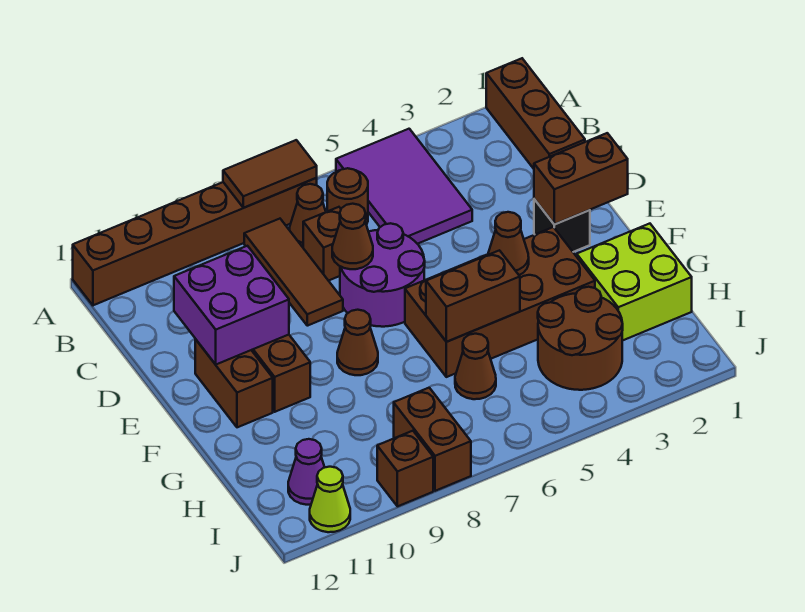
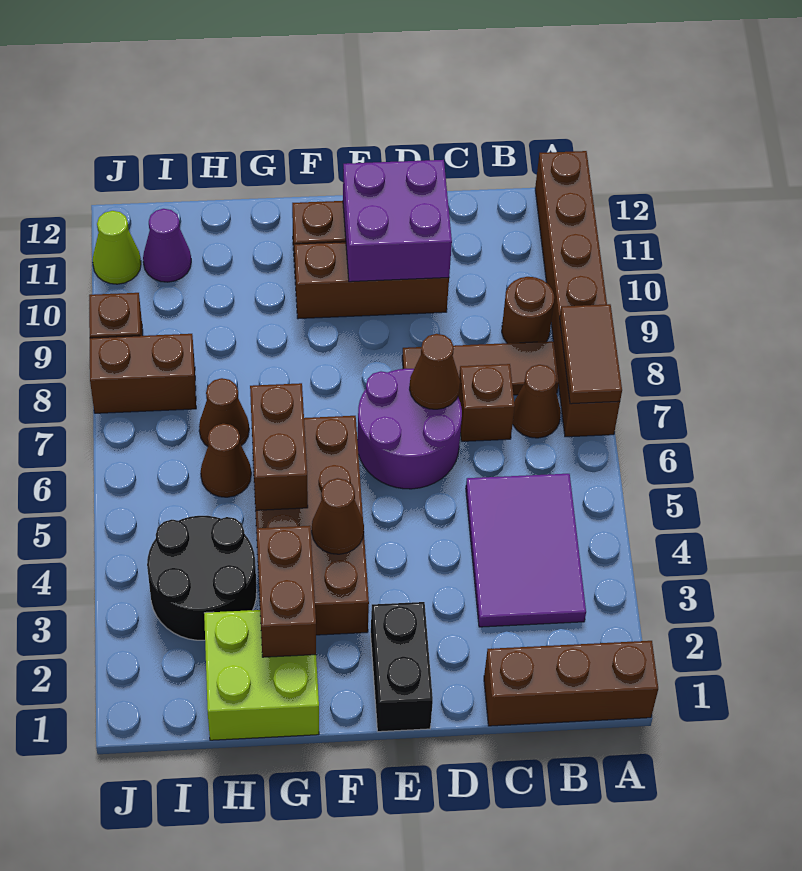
purple tile A4:C5 level 1 -> purple tile B3:C5 level 1
brown round brick B6 level 1 -> brown round brick B9 level 1
brown brick E1:E2 level 2 -> brown brick G2:G3 level 2
black brick E2 level 1 -> black brick E1:E2 level 1
brown cone F8 level 1 -> brown cone H7 level 1
brown round brick H3:I4 level 1 -> black round brick H3:I4 level 1

